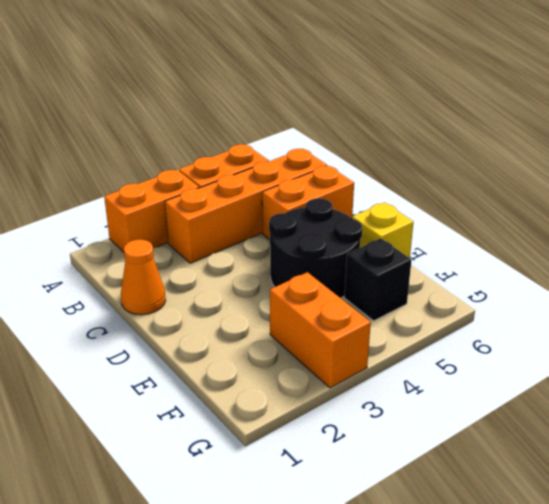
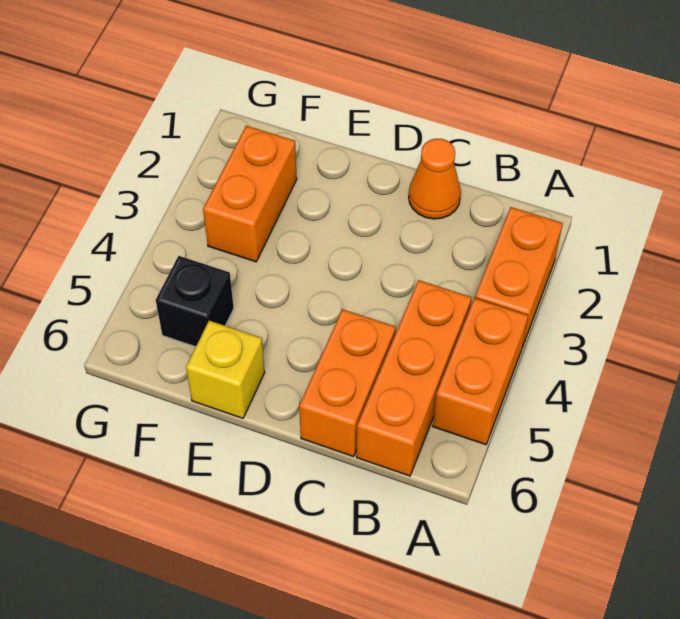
orange brick B3:B6 level 1 -> orange brick B4:B6 level 1
black round brick D4:E5 level 1 -> none
orange brick F3:G3 level 1 -> orange brick F2:F3 level 1

